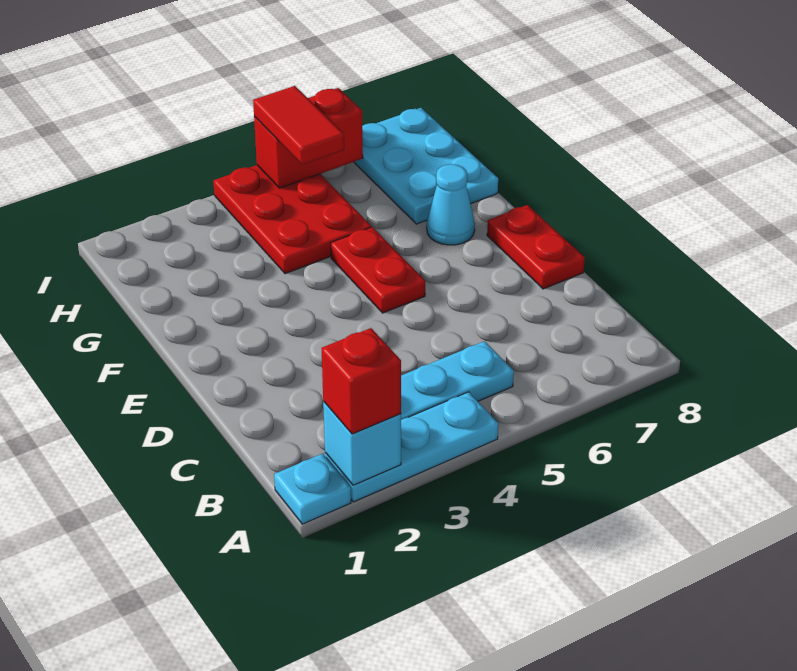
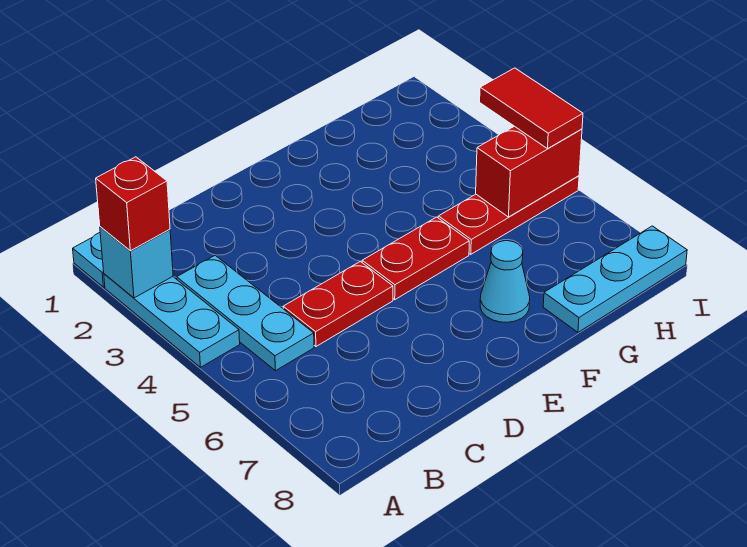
red plate D8:E8 level 1 -> red plate C5:D5 level 1
red plate G4:I5 level 1 -> red plate G5:I5 level 1
cyan plate G7:I8 level 1 -> cyan plate G8:I8 level 1
red tile H5:I5 level 3 -> red tile I4:I5 level 3
red brick I5:I6 level 2 -> red brick H5:I5 level 2

